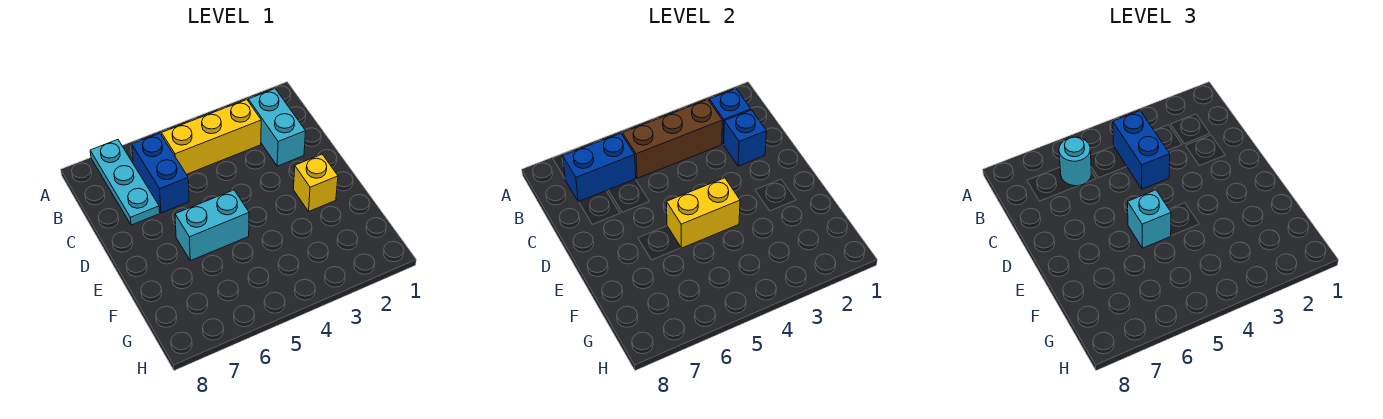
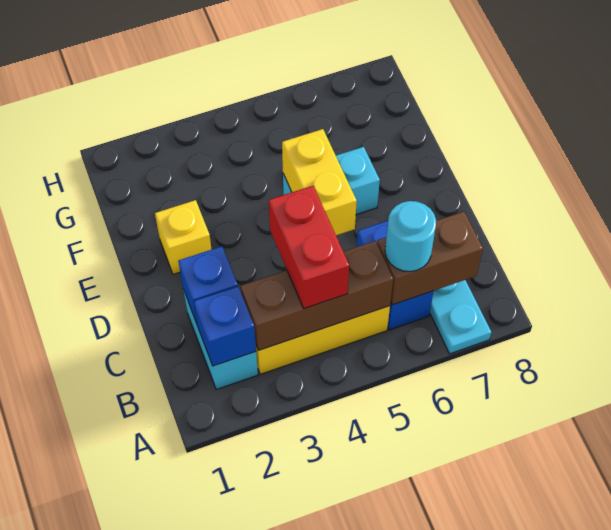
blue brick B4:C4 level 3 -> red brick B4:C4 level 3
blue brick B6:B7 level 2 -> brown brick B6:B7 level 2
yellow brick E4:E5 level 2 -> yellow brick D5:E5 level 2
cyan brick E5 level 3 -> none

